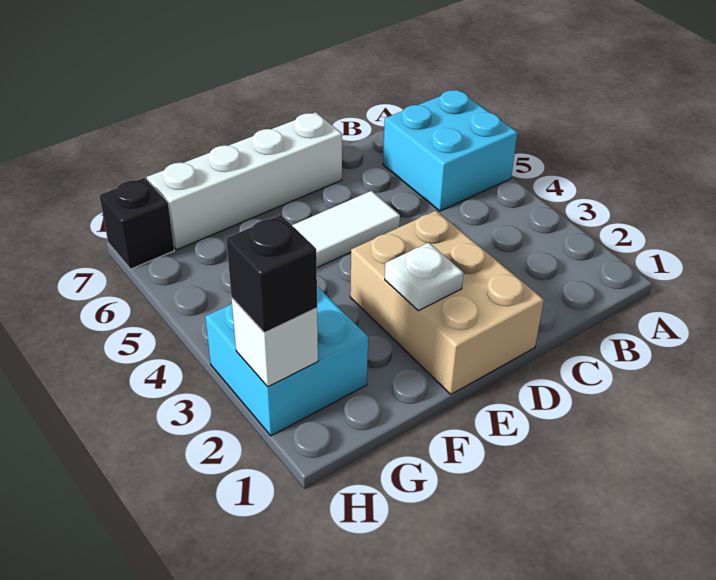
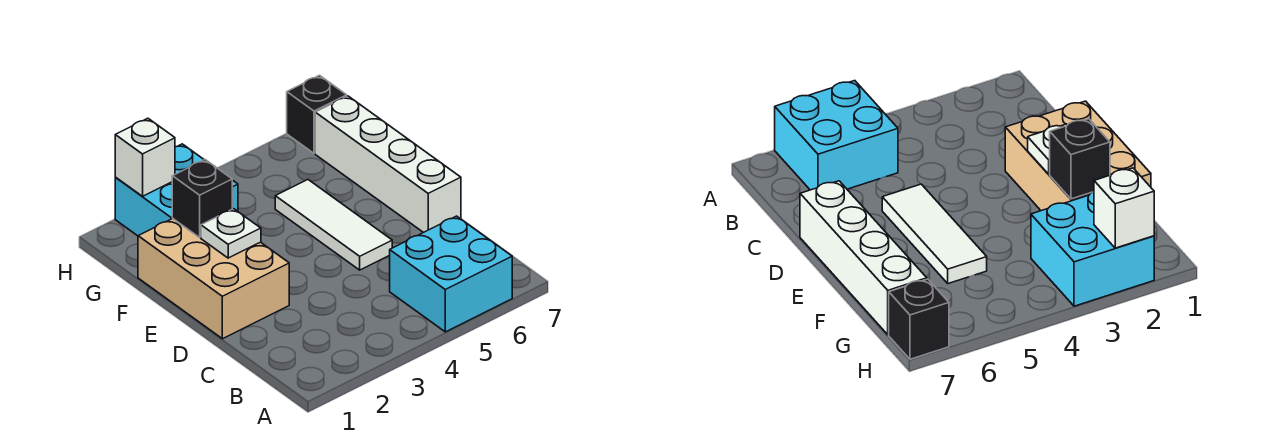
tan brick D1:E3 level 1 -> tan brick D1:F2 level 1
black brick H2 level 3 -> black brick F2 level 2

